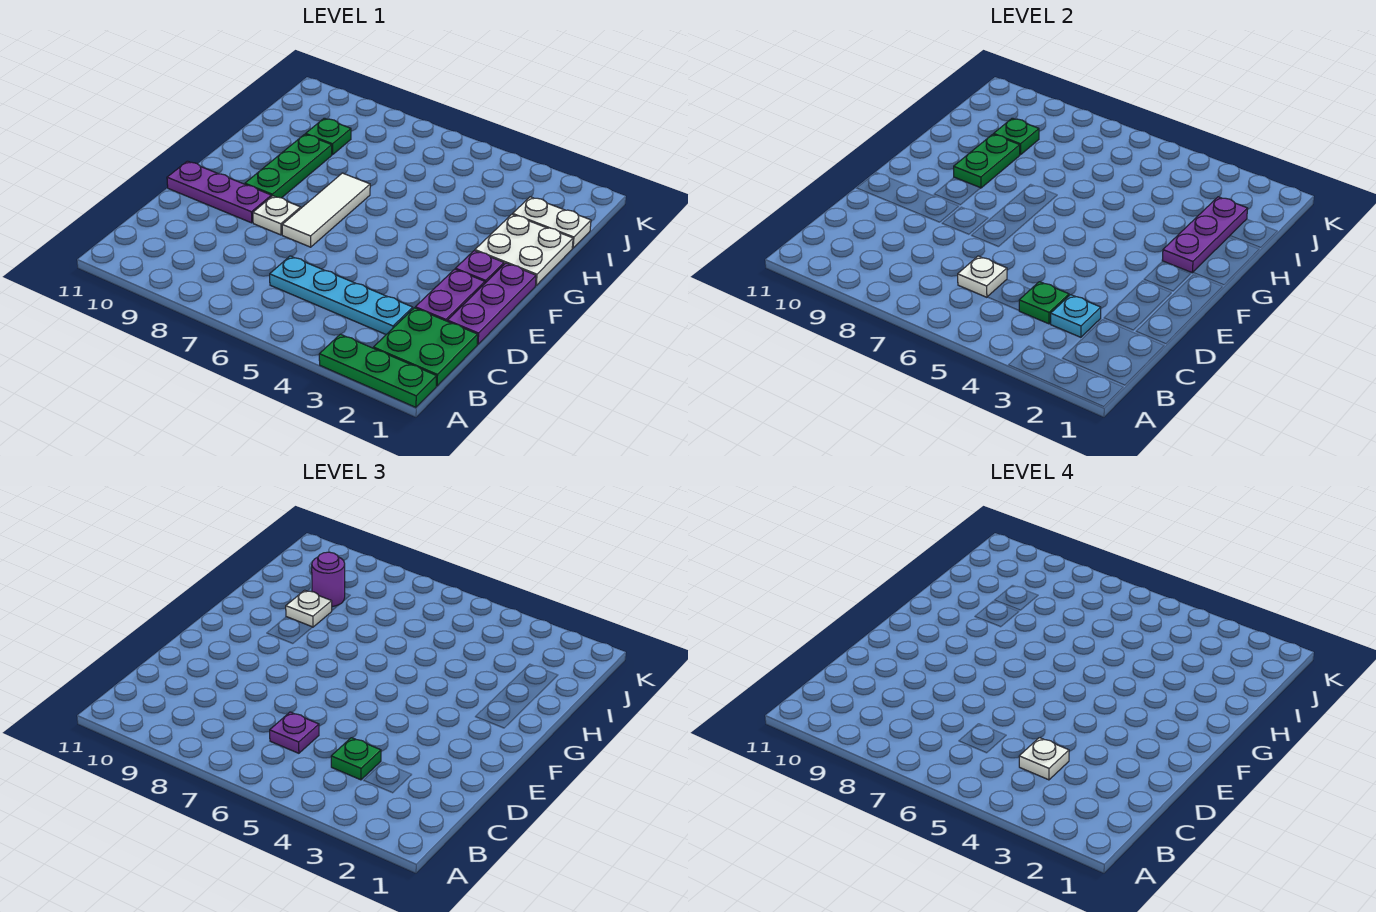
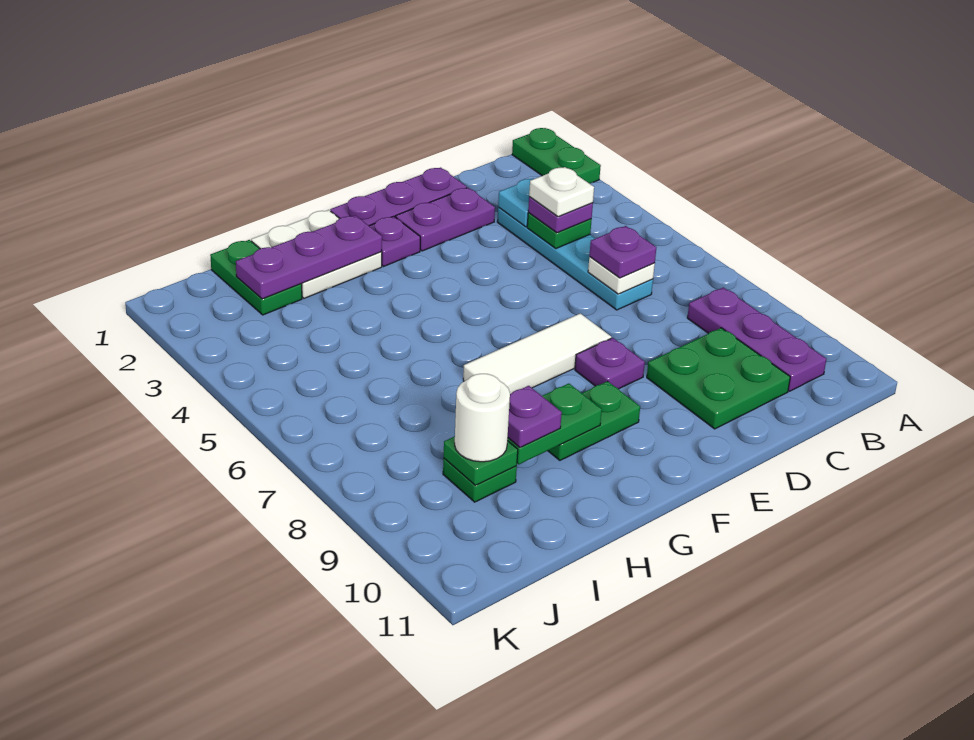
green plate A1:A3 level 1 -> green plate A1:A2 level 1
green plate B1:C2 level 1 -> green plate C9:D10 level 1
green plate C4 level 3 -> purple plate C4 level 3
white plate E8 level 1 -> purple plate E8 level 1
purple plate E9:E11 level 1 -> purple plate B8:B10 level 1
green plate F9:H9 level 1 -> green plate F9:G9 level 1
white plate H9 level 3 -> purple plate H9 level 3
white plate I1:I2 level 1 -> green plate I1:I2 level 1
purple round brick I9 level 3 -> white round brick I9 level 3

